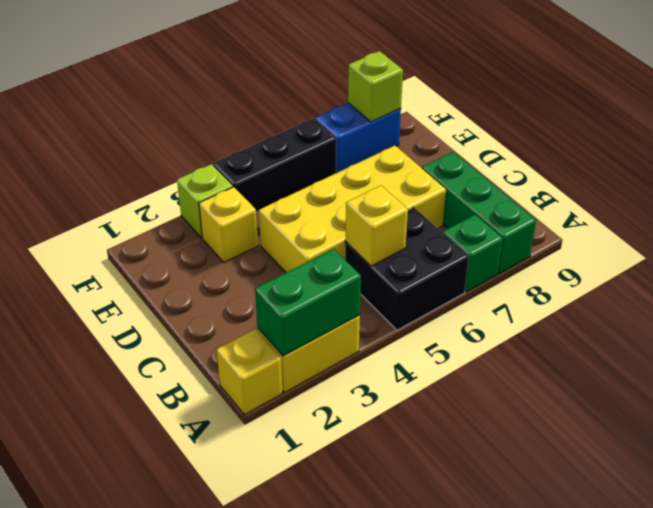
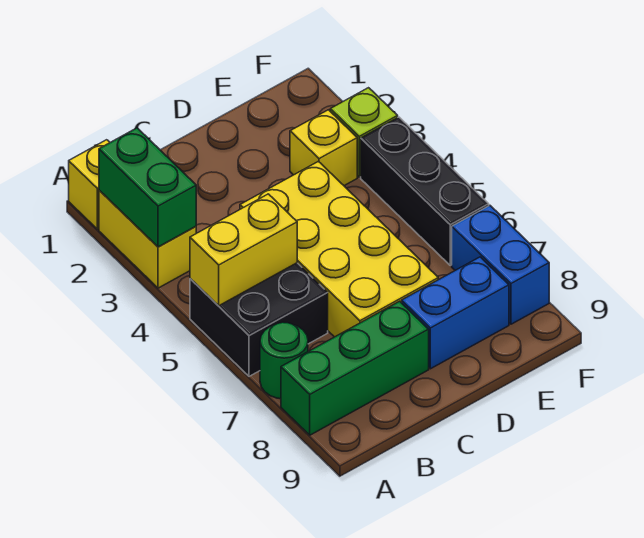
green brick A7 level 1 -> green round brick A7 level 1
yellow brick B5 level 2 -> yellow brick A5:B5 level 2
none -> blue brick D8:E8 level 1
lime brick F8 level 2 -> none

